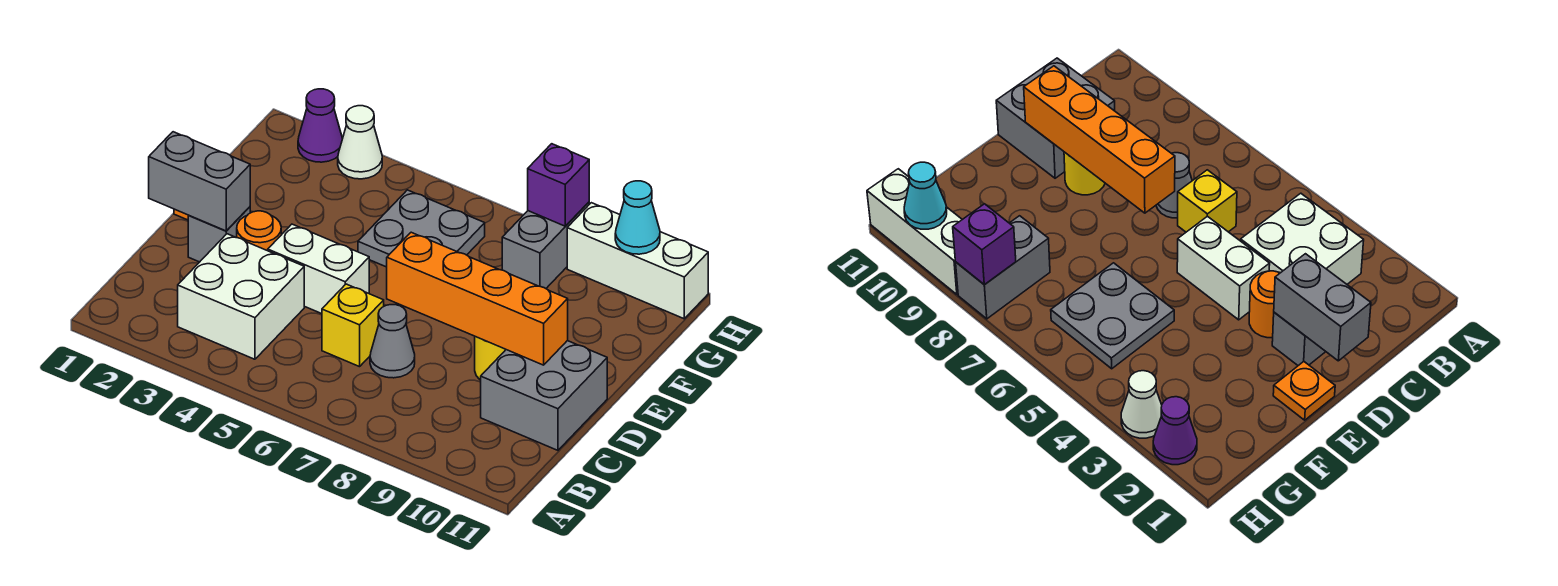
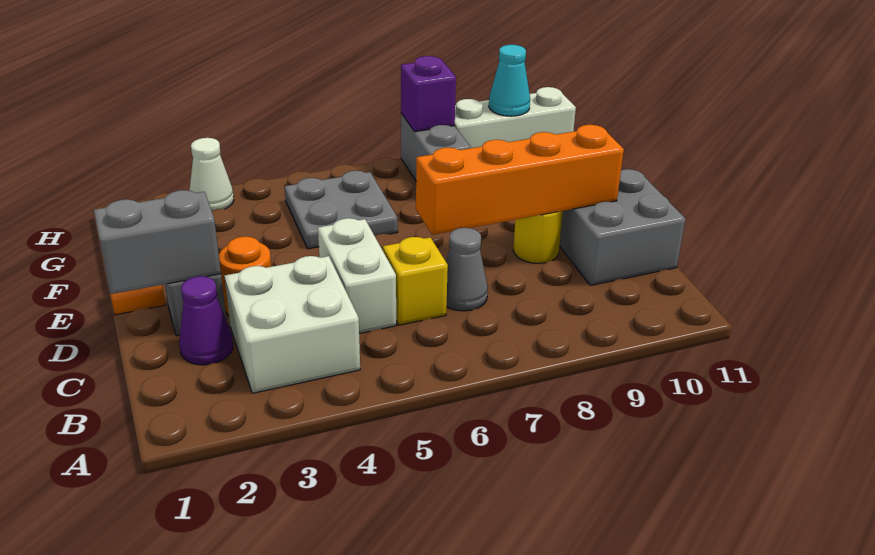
white brick D4:D5 level 1 -> white brick C5:D5 level 1
purple cone H2 level 1 -> purple cone C2 level 1

